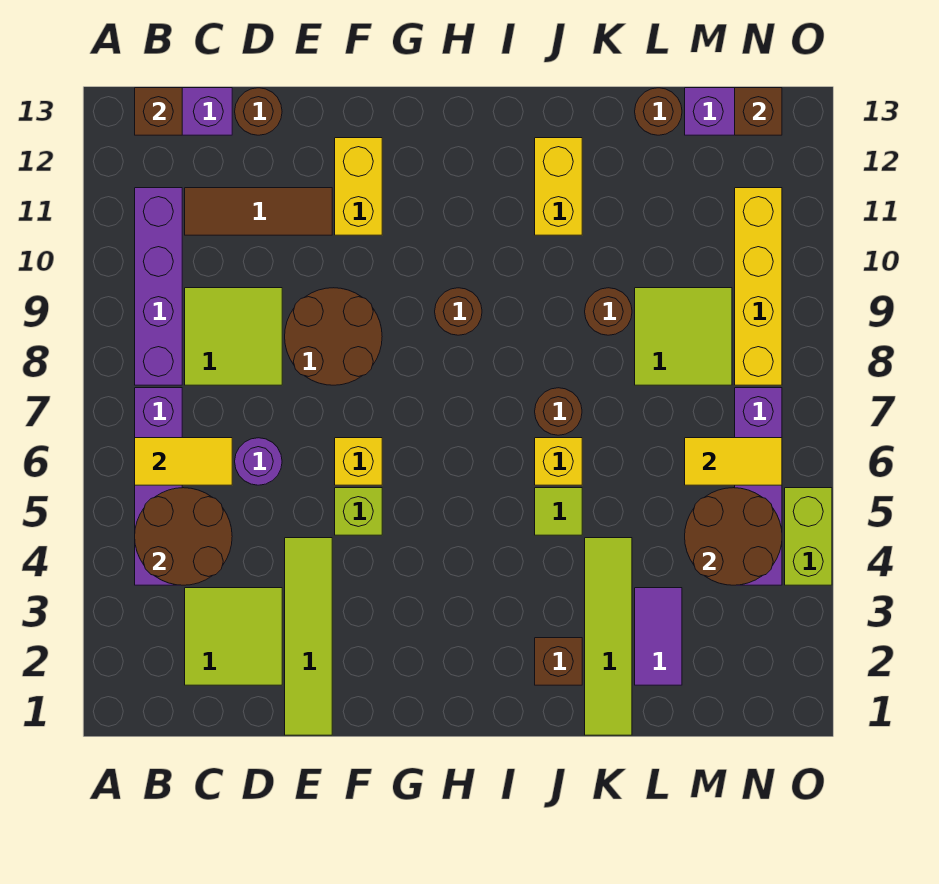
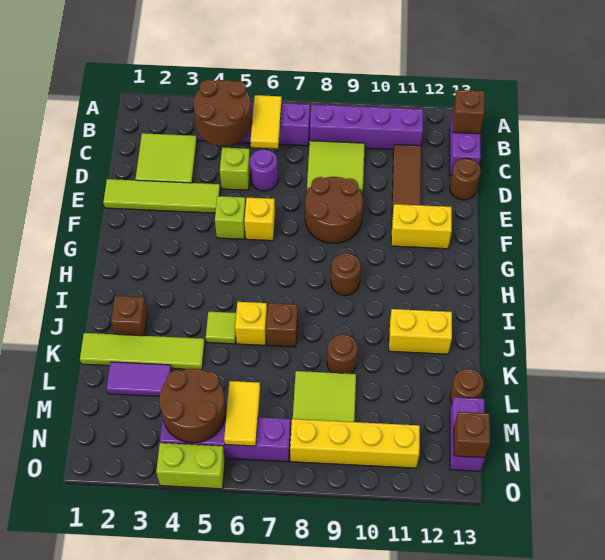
none -> lime brick D5 level 1
brown round brick J7 level 1 -> brown brick J7 level 1

